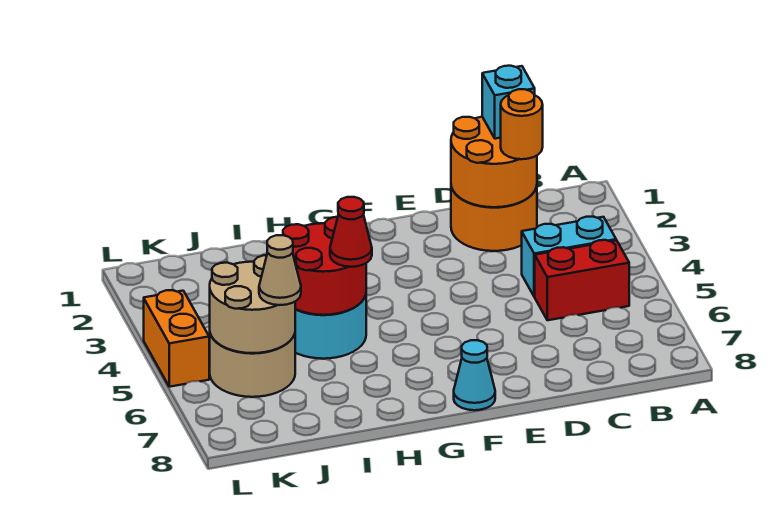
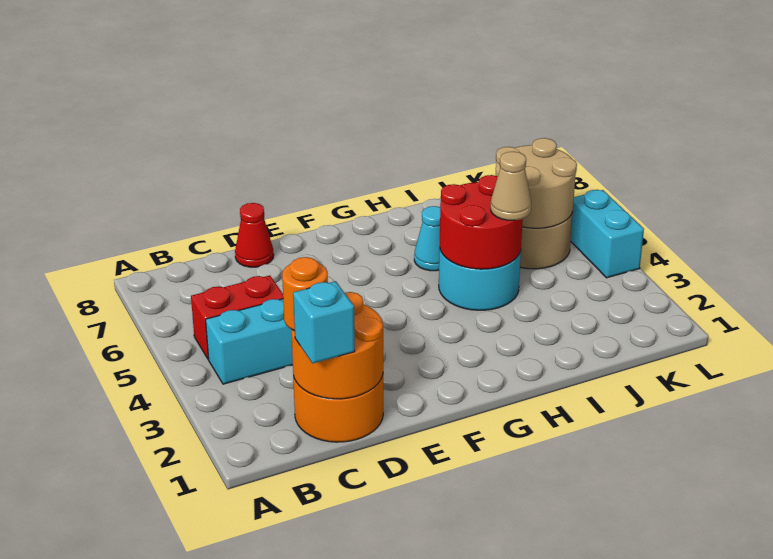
cyan cone F8 level 1 -> cyan cone H6 level 1
red cone H5 level 3 -> red cone D8 level 1
tan cone J6 level 3 -> tan cone I4 level 3
orange brick L4:L5 level 1 -> cyan brick L4:L5 level 1

